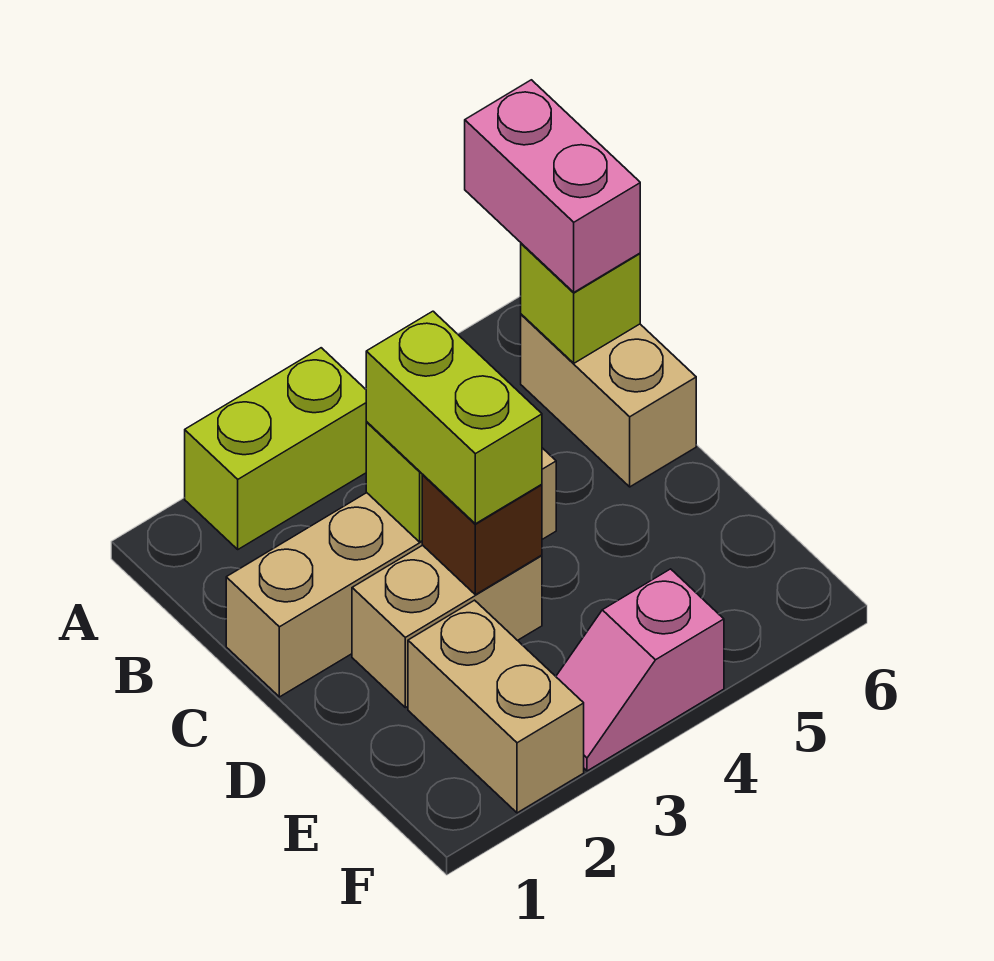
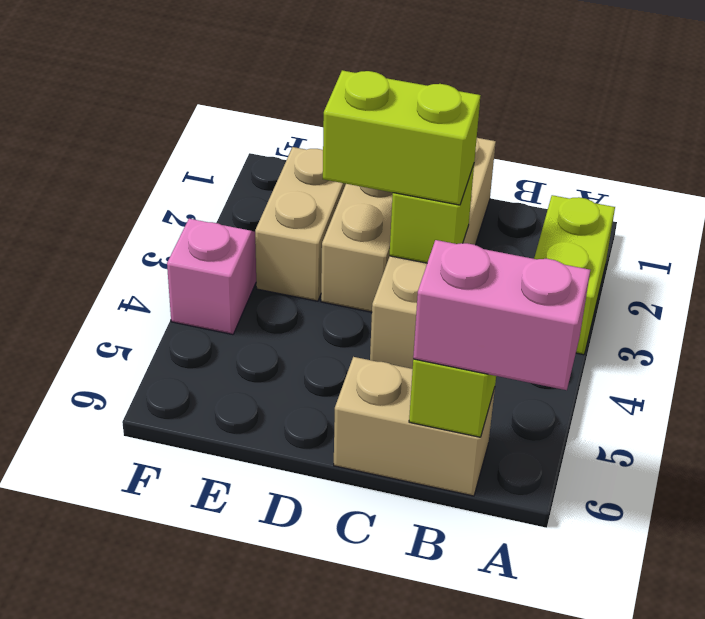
brown brick D3 level 2 -> none
tan brick E2:F2 level 1 -> tan brick E2:E3 level 1

